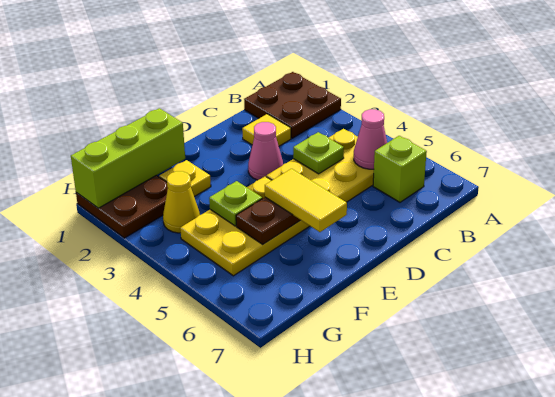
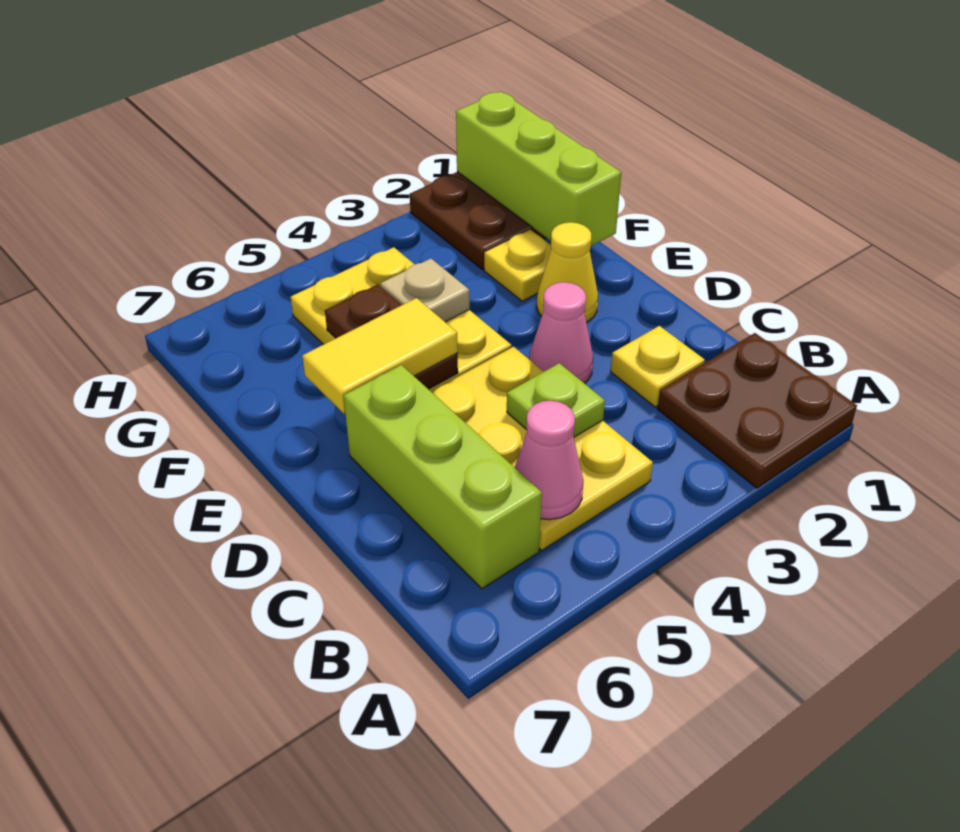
lime brick B6 level 1 -> lime brick B6:D6 level 1
yellow tile C2 level 1 -> yellow plate C2 level 1
lime plate F4 level 2 -> tan plate F4 level 2
yellow cone G3 level 1 -> yellow cone E2 level 1

